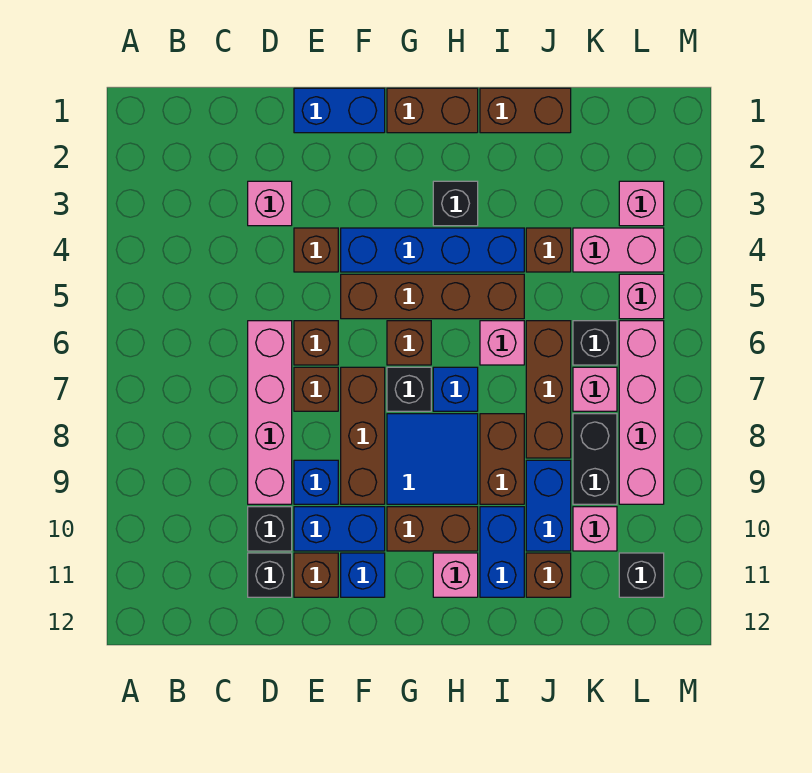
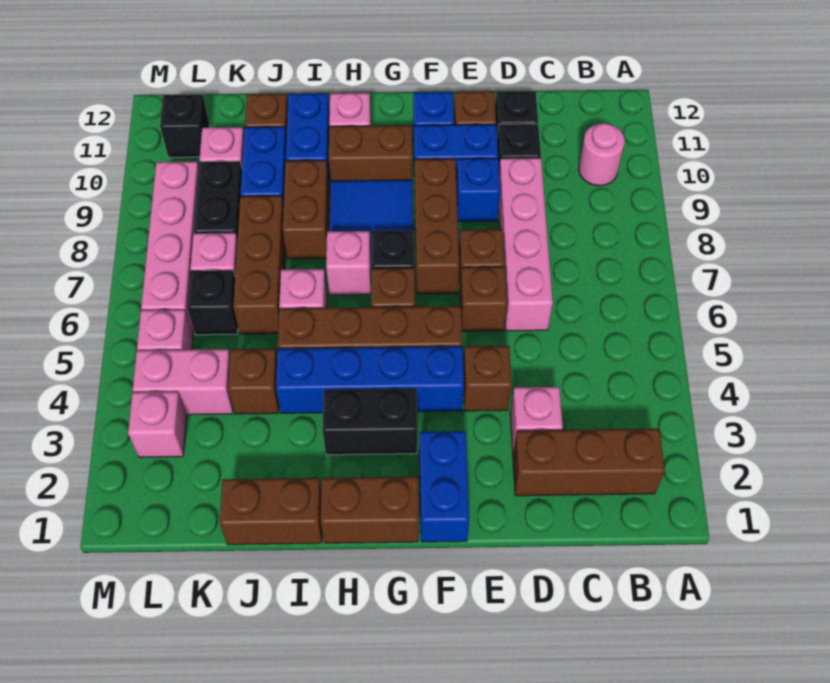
none -> brown brick B2:D2 level 1
none -> pink round brick B10 level 1
blue brick E1:F1 level 1 -> blue brick F1:F2 level 1
black brick H3 level 1 -> black brick G3:H3 level 1
blue brick H7 level 1 -> pink brick H7 level 1

